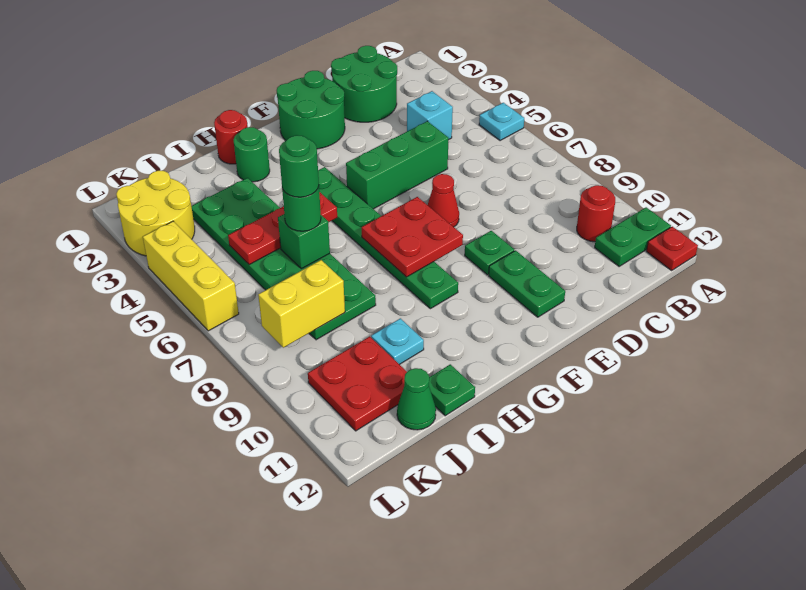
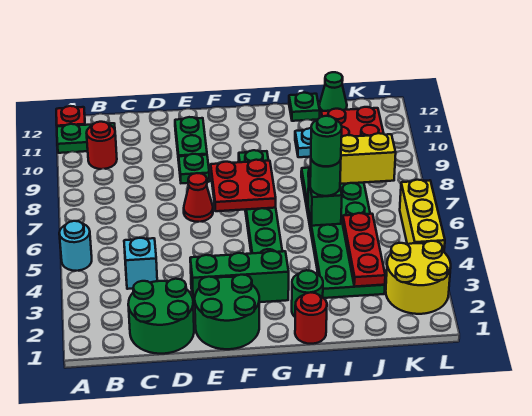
cyan plate A5 level 1 -> cyan round brick A5 level 1
green brick D5:F5 level 1 -> green brick E3:G3 level 1
red plate H5:J5 level 2 -> red plate J3:J5 level 2

